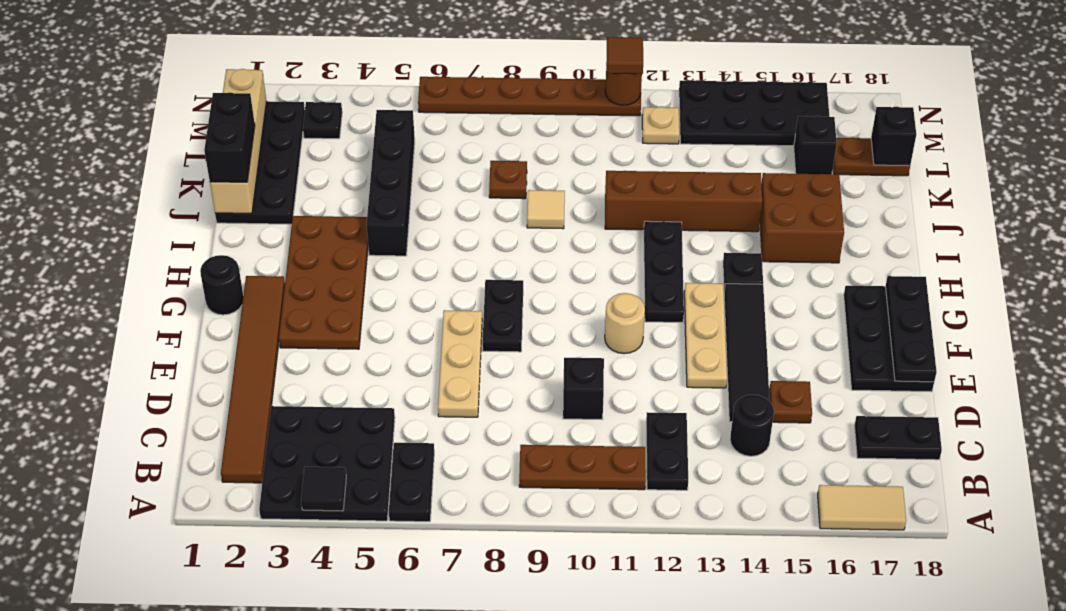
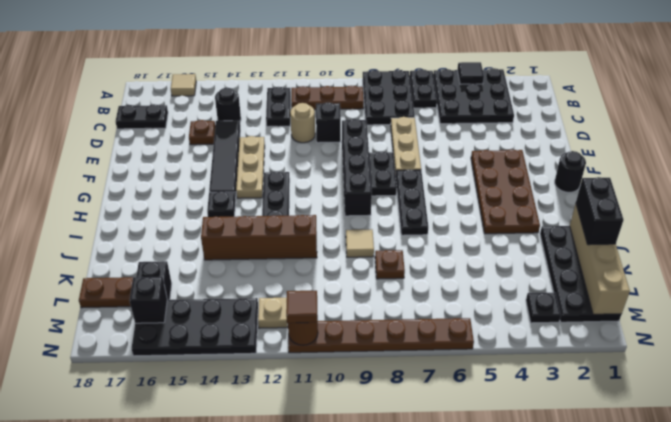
tan tile A16:A17 level 1 -> tan tile A16 level 1
brown tile B2:G2 level 1 -> none
black plate E17:G18 level 1 -> black plate A7:C8 level 1
black plate E18:G18 level 2 -> black plate G7:I7 level 1
tan round brick F11 level 1 -> tan round brick D11 level 1
black brick I5:L5 level 1 -> black brick E9:H9 level 1
brown brick I15:J16 level 1 -> none
black brick L18 level 2 -> black brick M16 level 2

